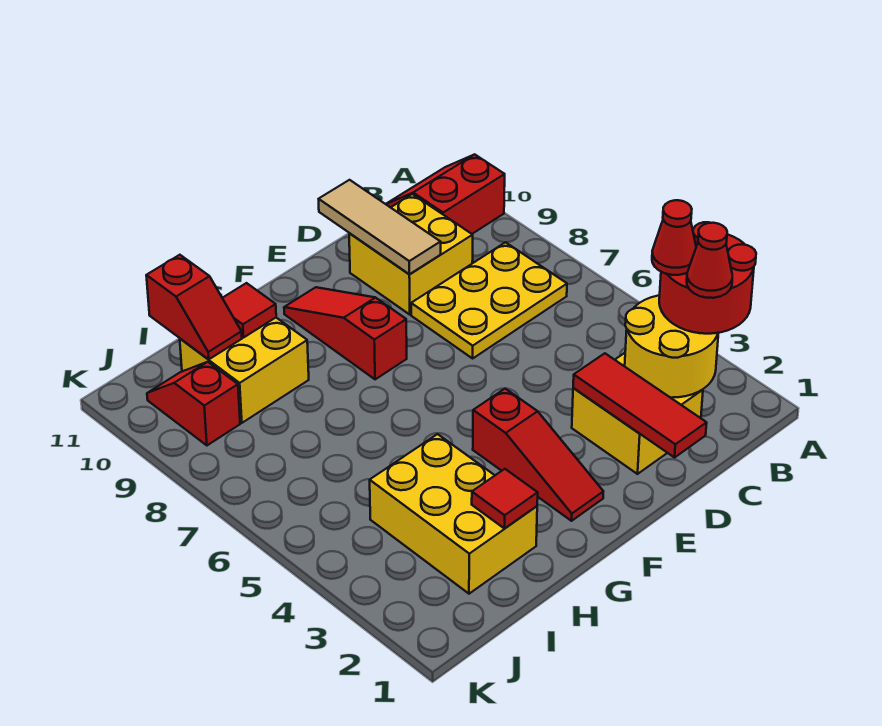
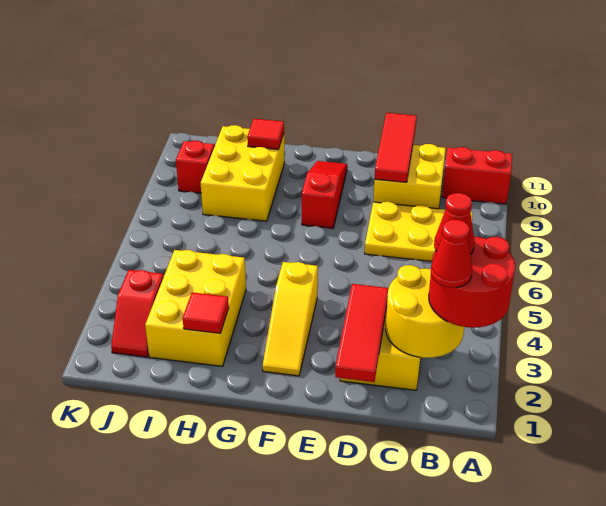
tan tile D9:D11 level 2 -> red tile D9:D11 level 2
red slope F2:F4 level 1 top 4 -> yellow slope F2:F4 level 1 top 4
yellow brick H9:I10 level 1 -> yellow brick H8:I10 level 1
red slope I10:I11 level 2 top 11 -> red slope J2:J3 level 1 top 3

